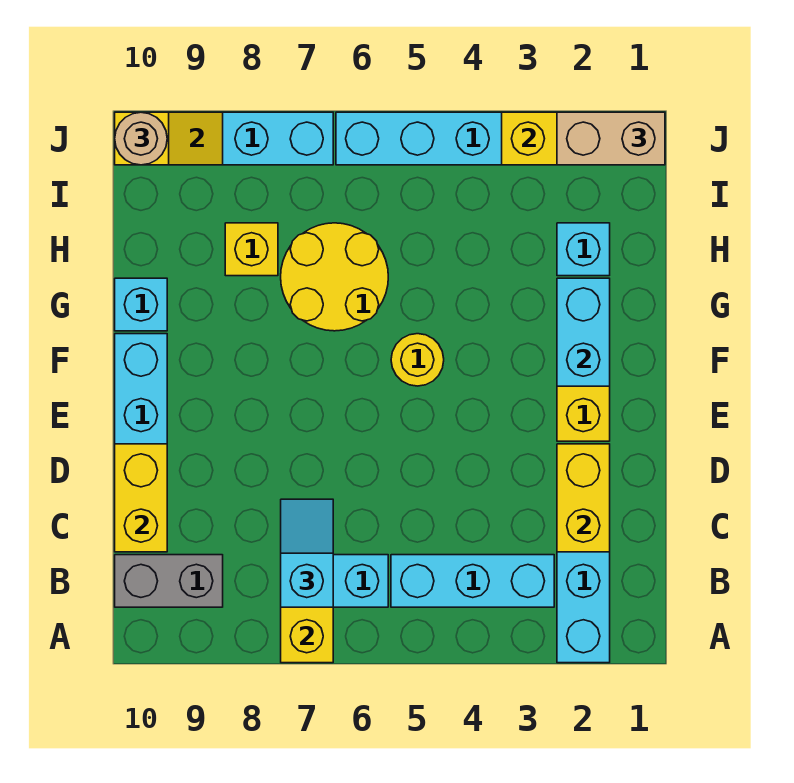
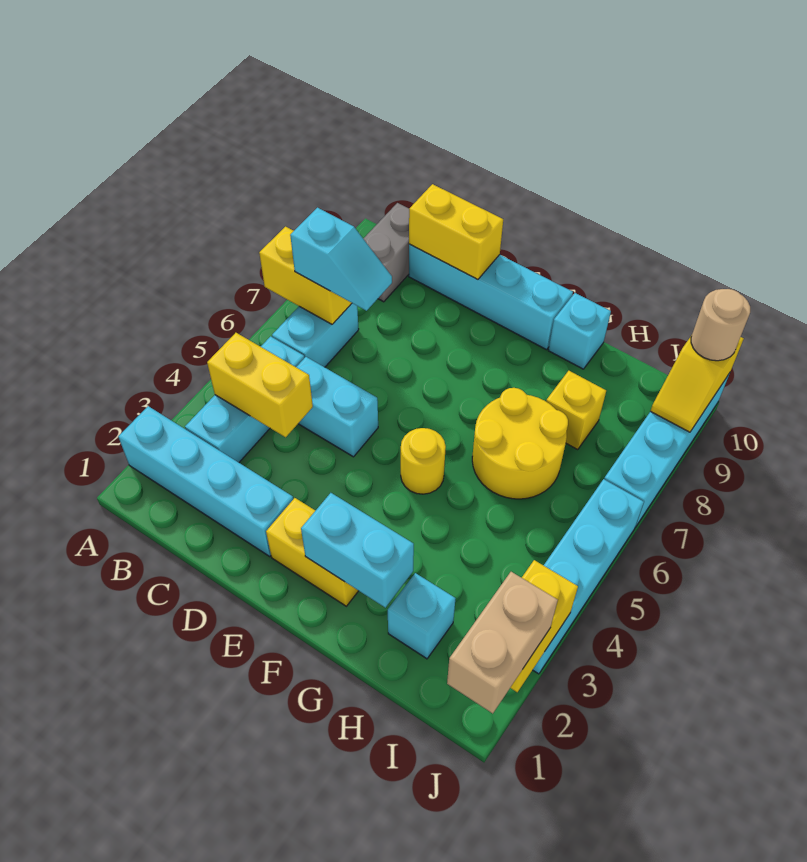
yellow brick C2:D2 level 2 -> yellow brick B4:C4 level 2
none -> cyan brick C5:D5 level 1

